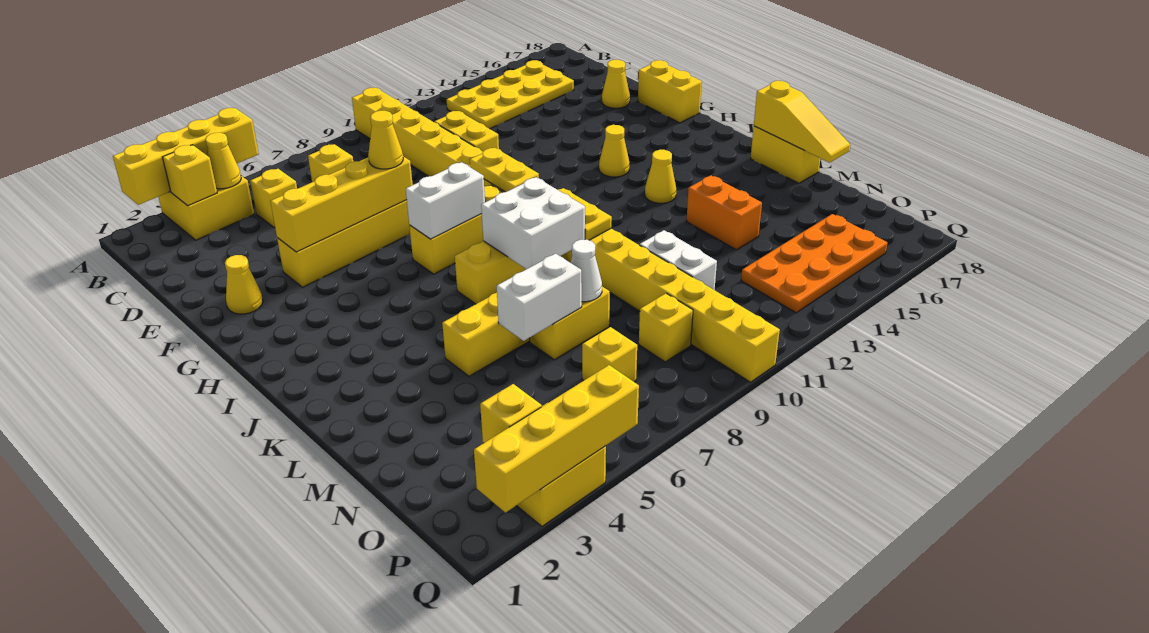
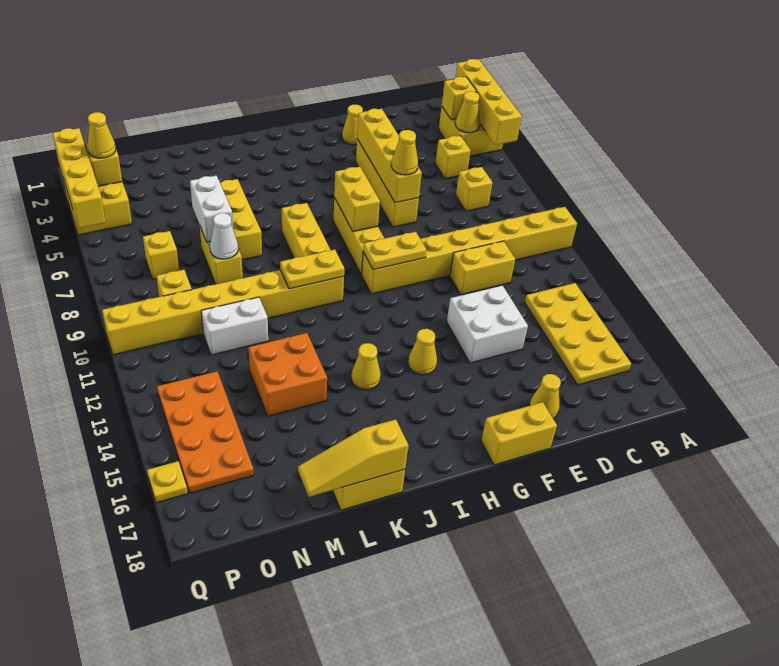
white brick H7:H8 level 2 -> yellow brick H7:H8 level 2
white brick J8:K9 level 2 -> white brick E13:F14 level 1
orange brick L14:M14 level 1 -> orange brick L13:M14 level 1
none -> yellow cone P3 level 3
none -> yellow plate Q16 level 1

